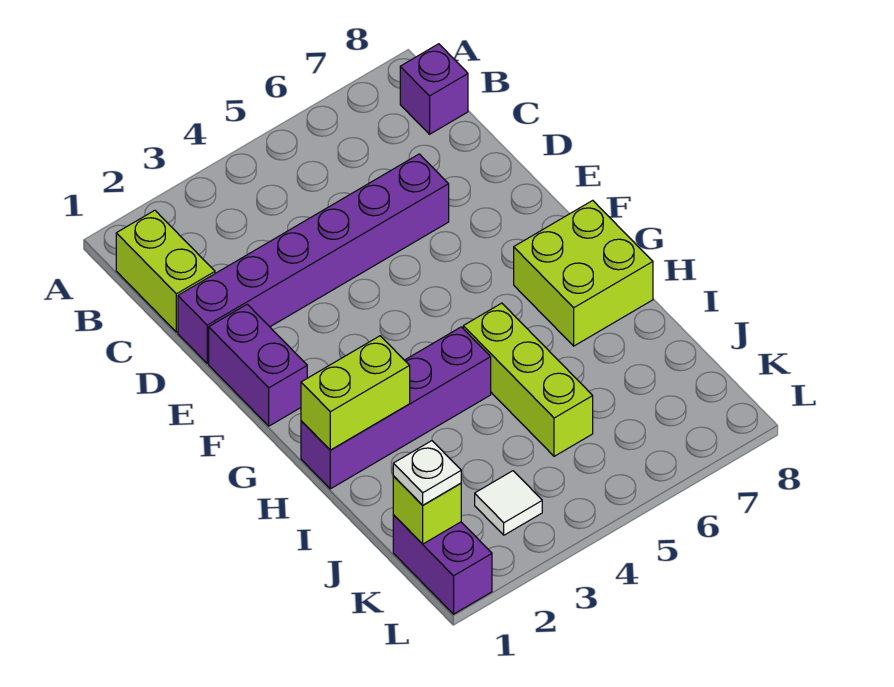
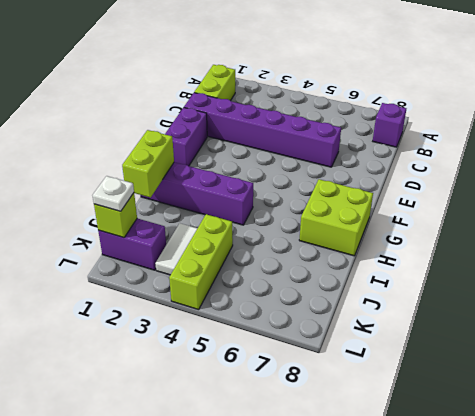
lime brick H1:H2 level 2 -> lime brick H1:I1 level 2
lime brick H5:J5 level 1 -> lime brick J4:L4 level 1
purple brick K1:L1 level 1 -> purple brick K1:K2 level 1
white tile K3 level 1 -> white tile J3:K3 level 1

